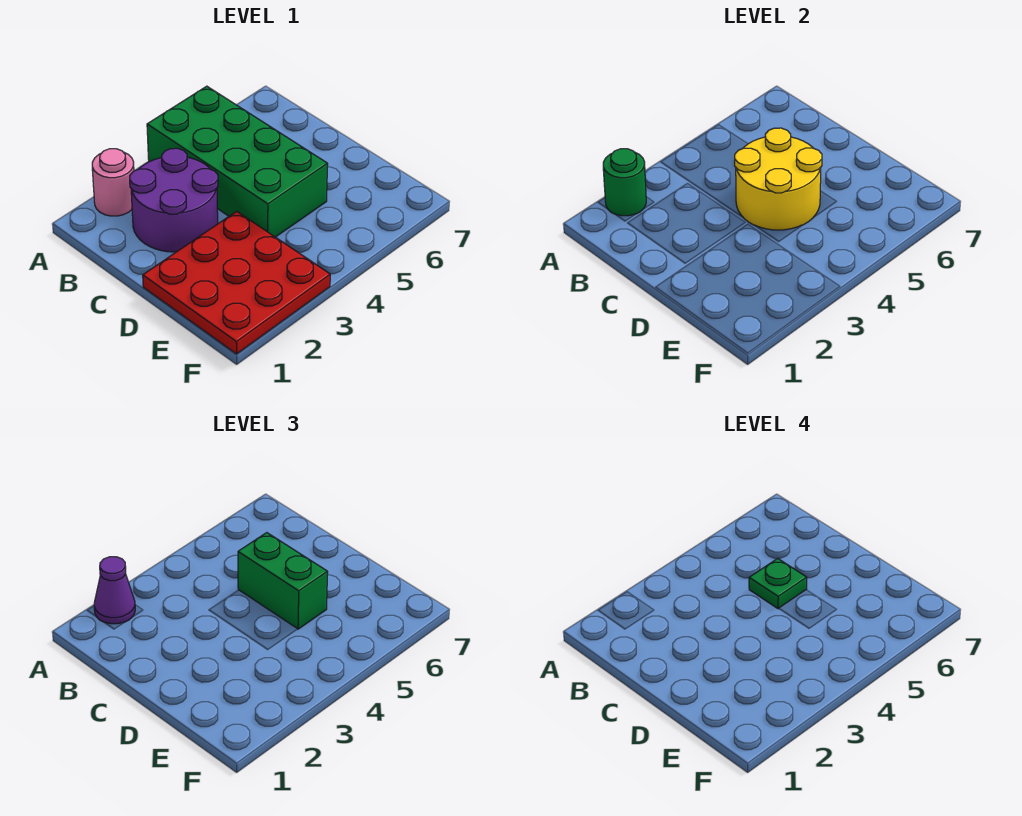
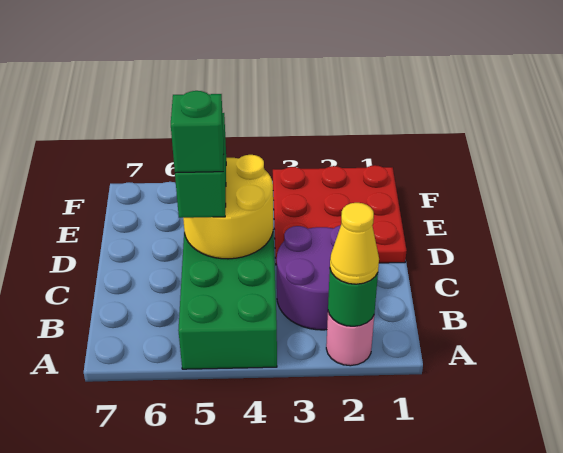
purple cone A2 level 3 -> yellow cone A2 level 3
green plate C5 level 4 -> green brick C5 level 4

